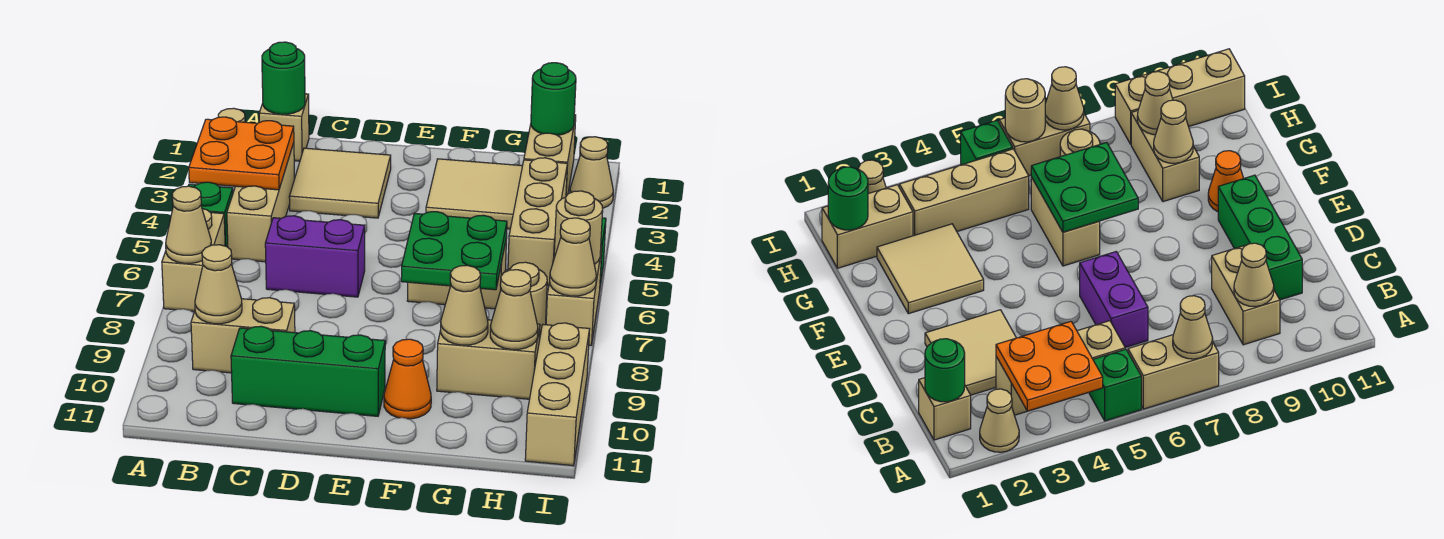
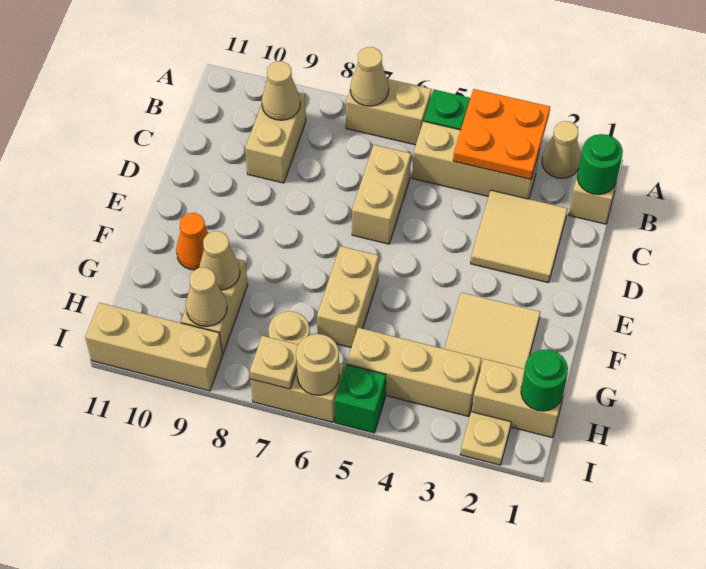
purple brick C6:D6 level 1 -> tan brick C6:D6 level 1
green brick C10:E10 level 1 -> none
green plate F6:G7 level 2 -> none
tan cone I2 level 1 -> tan plate I2 level 1
tan cone I7 level 2 -> tan plate I7 level 2

